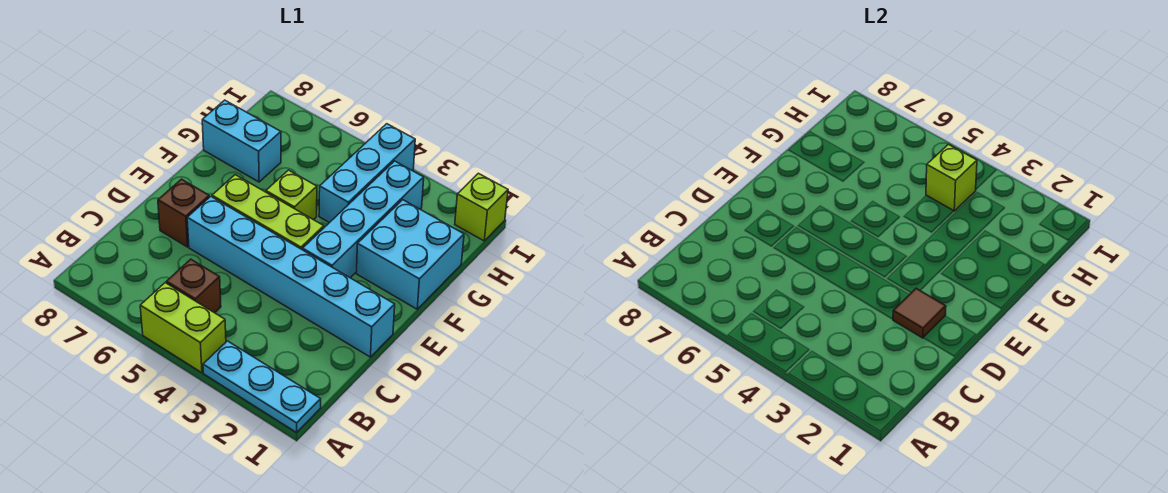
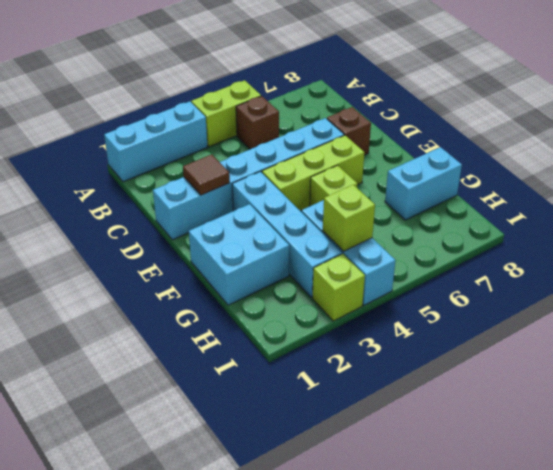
cyan plate A1:A3 level 1 -> cyan brick A1:A3 level 1
lime brick I1 level 1 -> lime brick I3 level 1

